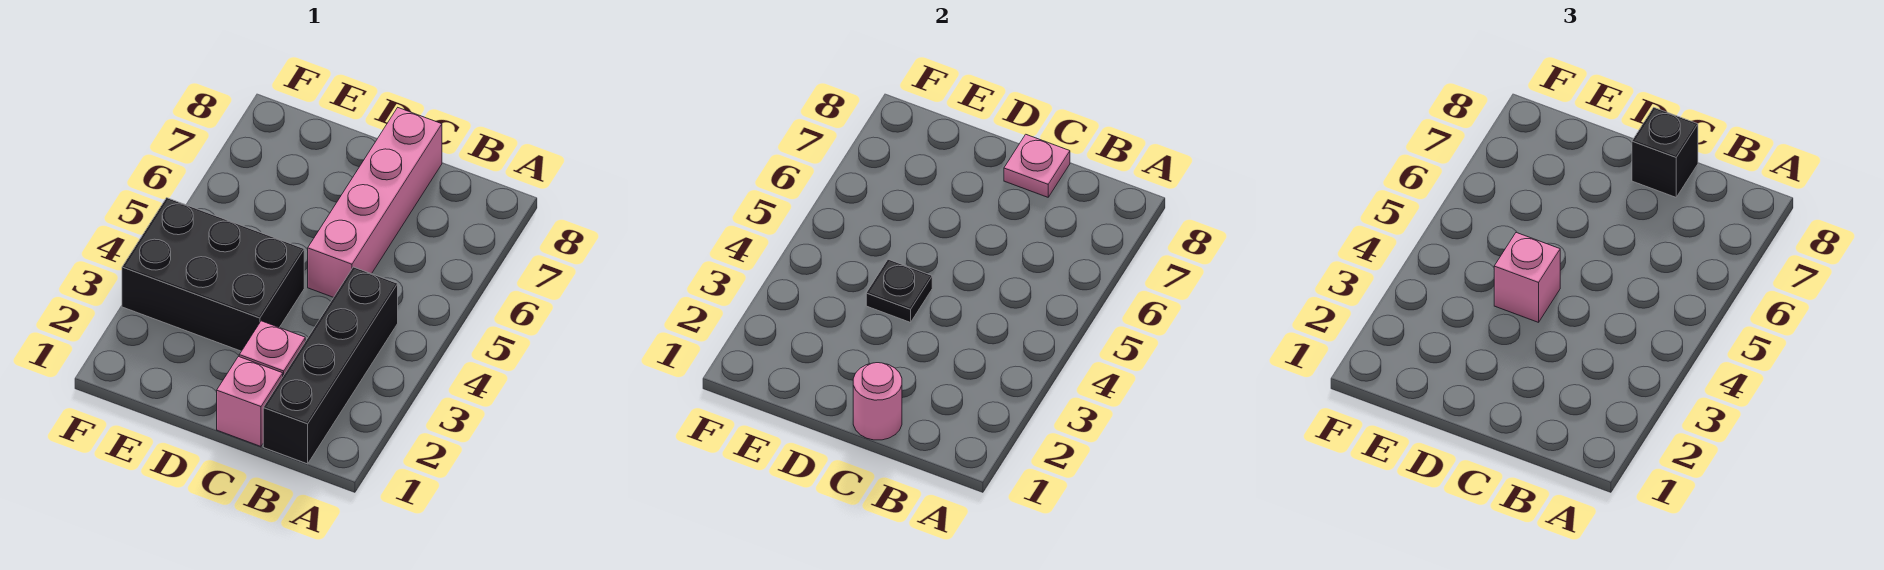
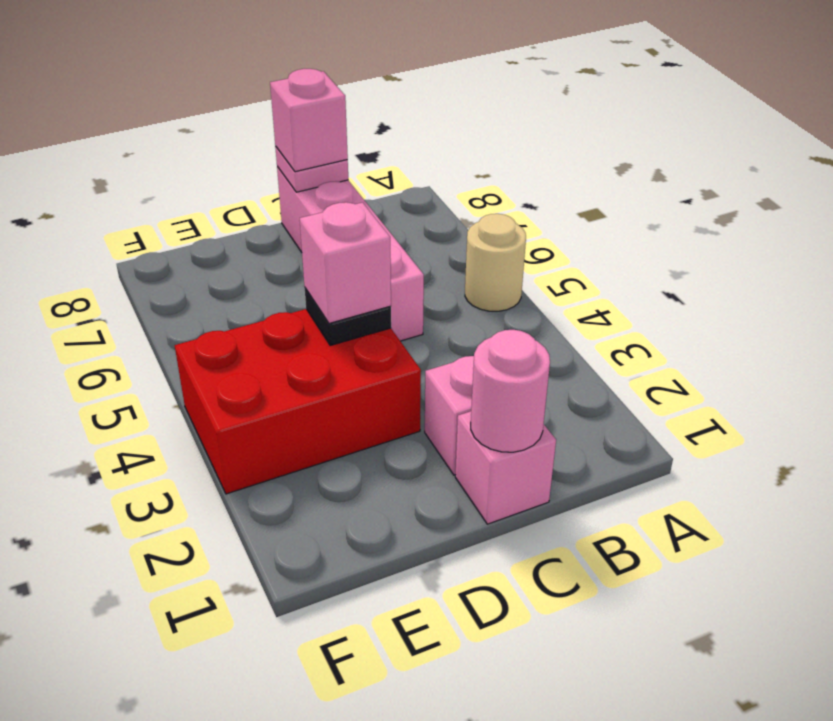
none -> tan round brick A5 level 1
black brick B1:B4 level 1 -> none
black brick C8 level 3 -> pink brick C8 level 3
black brick D3:F4 level 1 -> red brick D3:F4 level 1

